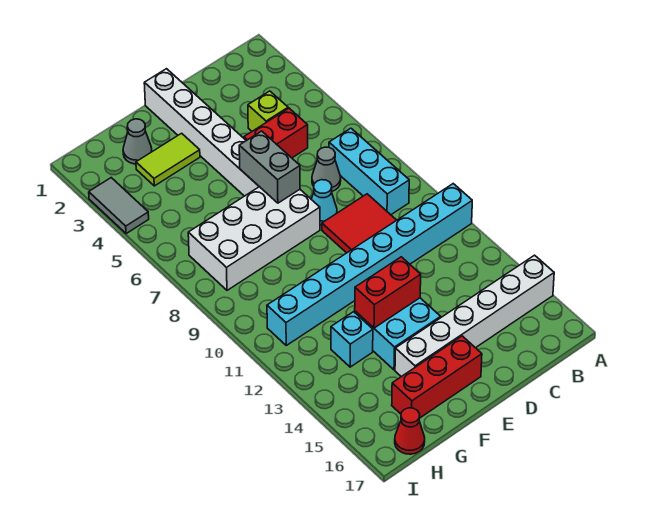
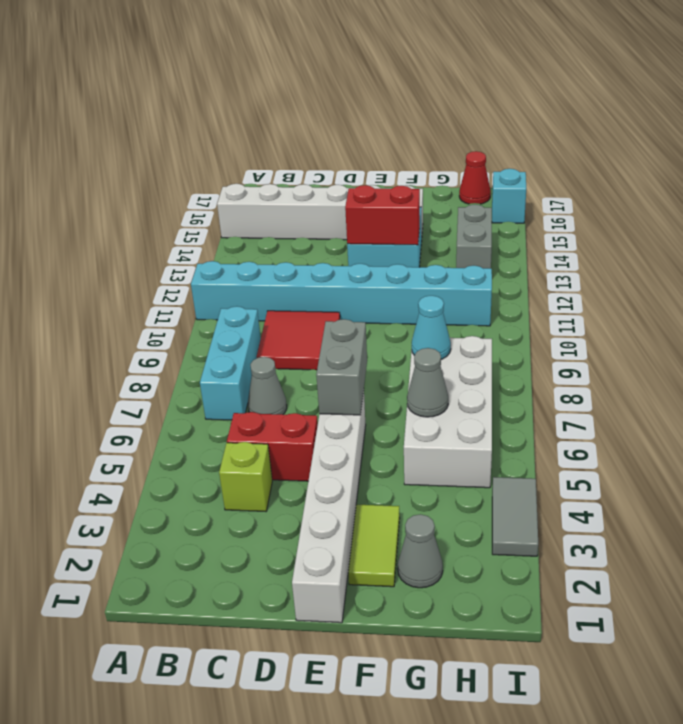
cyan cone D8 level 1 -> cyan cone G8 level 2
white brick E7:H8 level 1 -> white brick G5:H8 level 1
red brick E16:G16 level 1 -> none
lime tile F3:G3 level 1 -> lime tile F2:F3 level 1
none -> grey cone G6 level 2
cyan brick G13 level 1 -> cyan brick I16 level 1
none -> grey brick H13:H14 level 1

